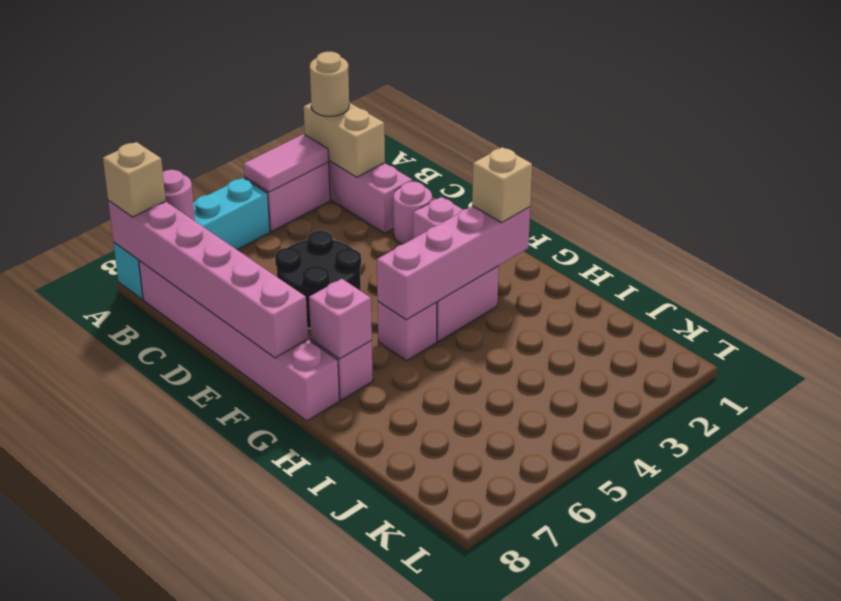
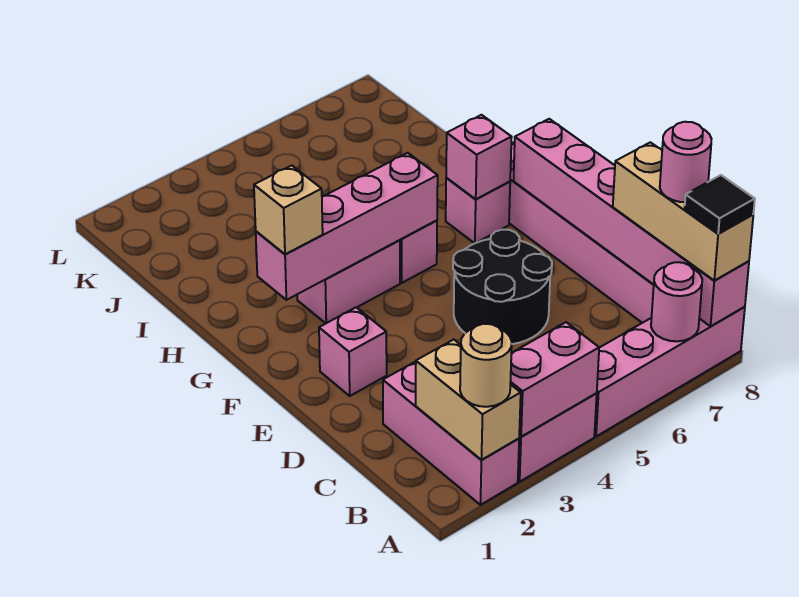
pink tile A3:A4 level 2 -> pink brick A3:A4 level 2
cyan brick A5:A8 level 1 -> pink brick A5:A8 level 1
tan brick A8 level 3 -> tan brick A8:C8 level 3
none -> black tile A8 level 4
pink round brick D2 level 1 -> pink round brick B8 level 4

